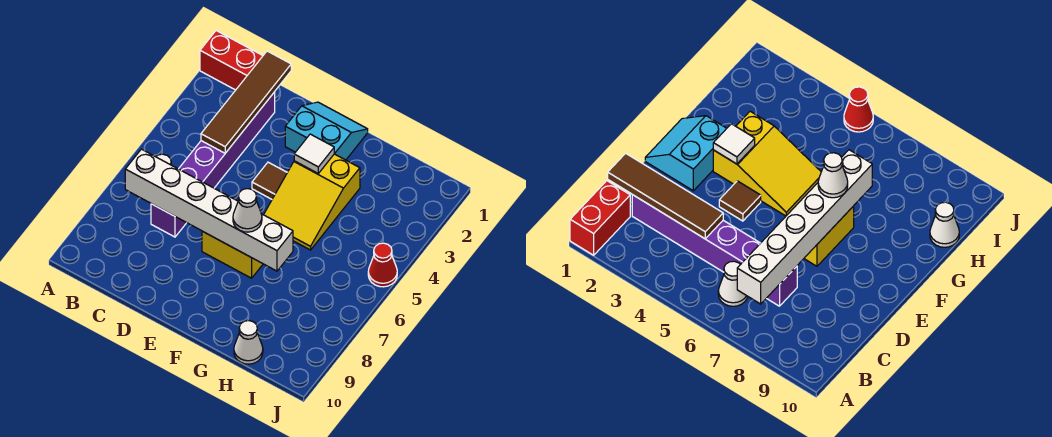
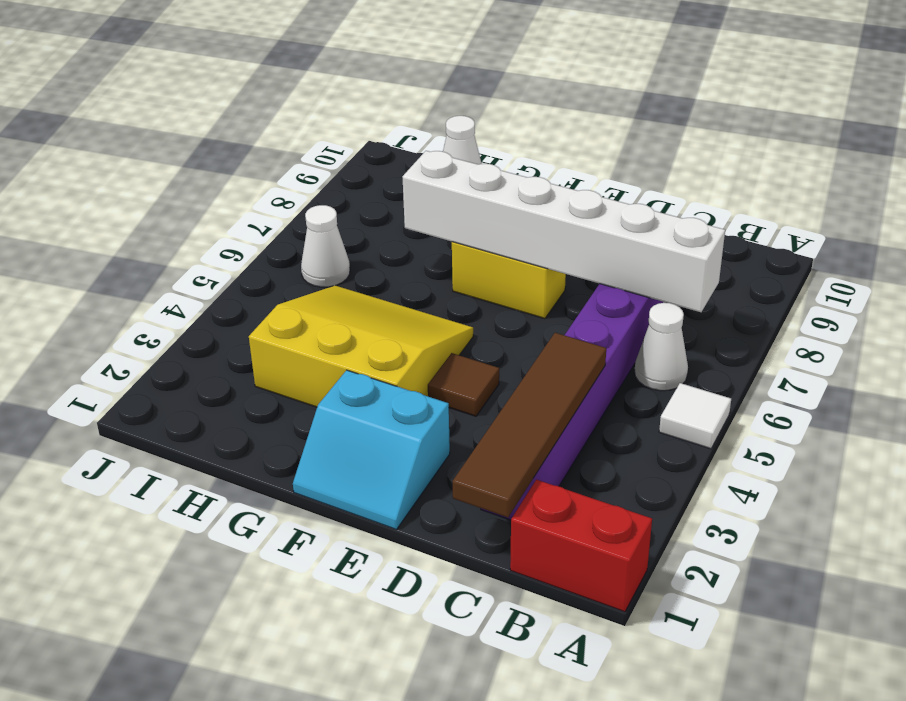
yellow slope F3:G5 level 1 top 3 -> yellow slope F3:H5 level 1 top 3
white tile F3 level 2 -> white tile A5 level 1
white cone F7 level 3 -> white cone I6 level 1
red cone J5 level 1 -> none

